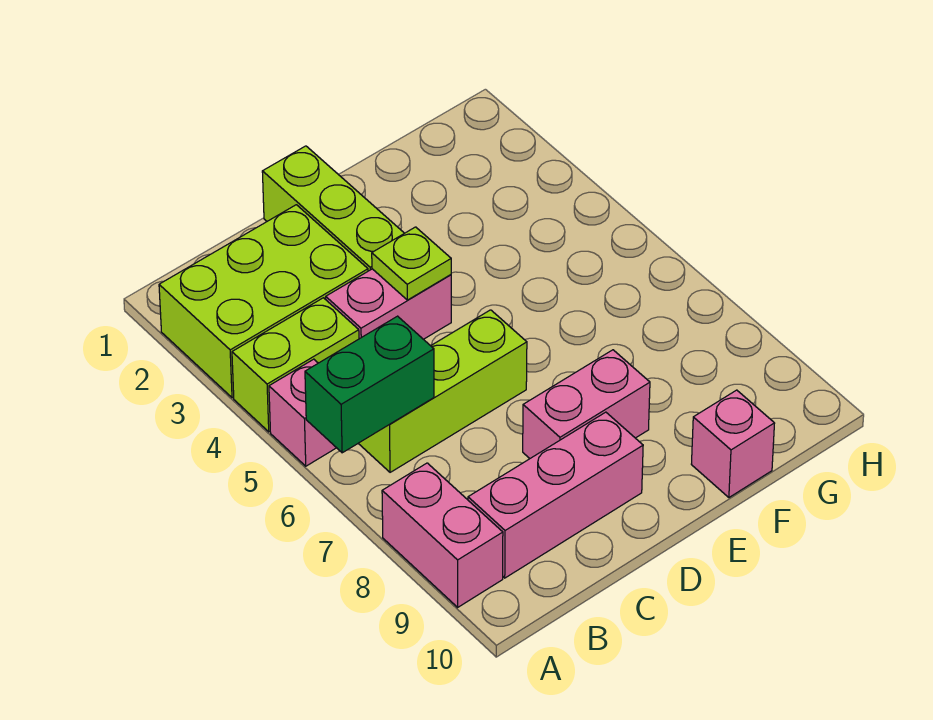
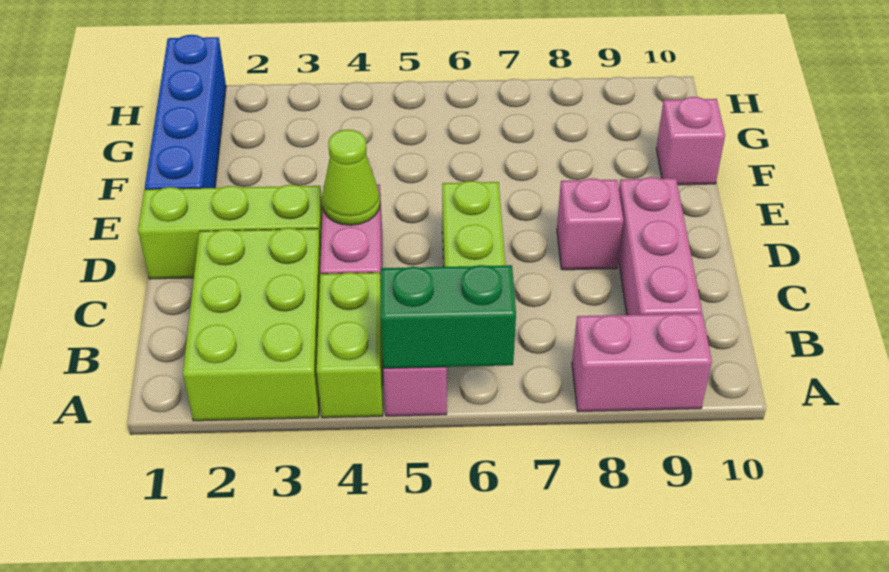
green brick A6:B6 level 2 -> green brick A5:A6 level 2
lime plate D4 level 2 -> lime cone D4 level 2
pink brick D8:E8 level 1 -> pink brick D8 level 1
none -> blue brick E1:H1 level 1

